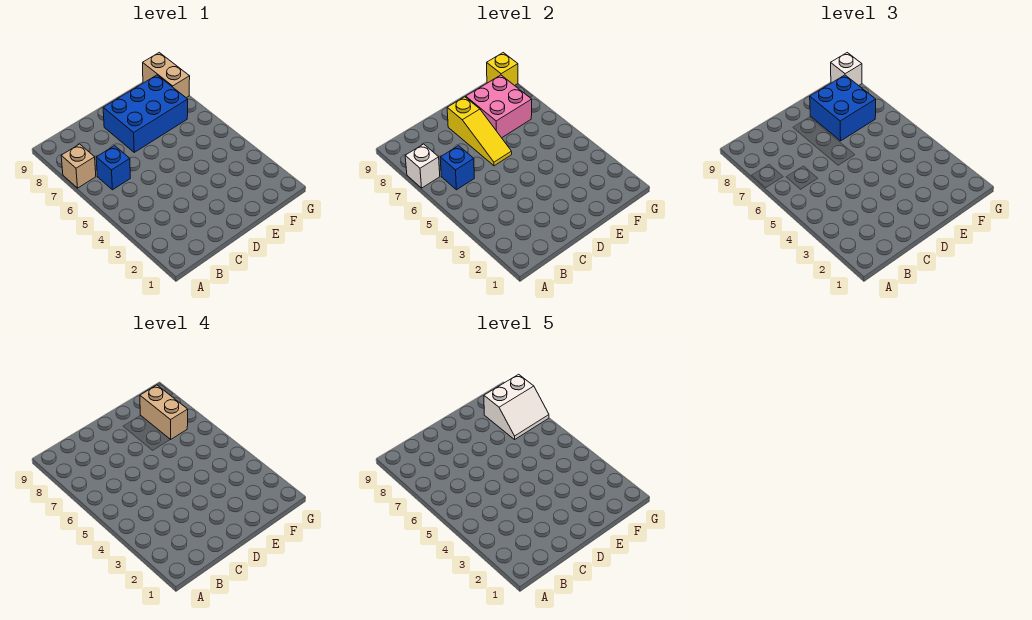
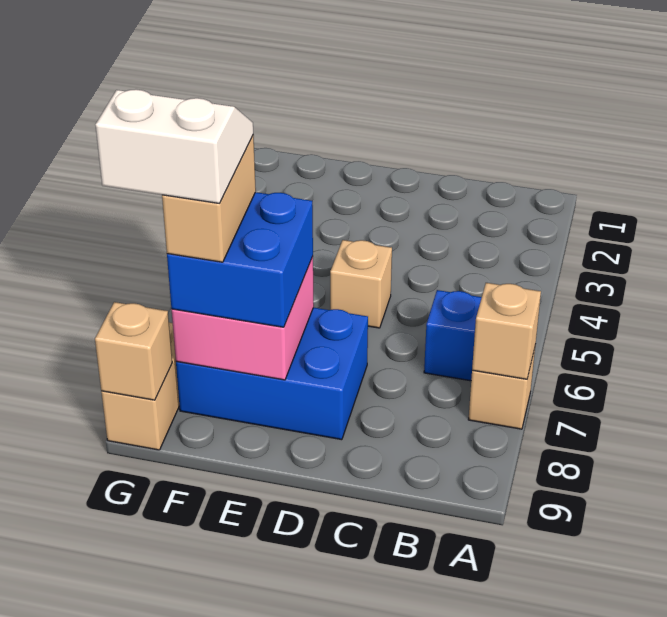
white brick A7 level 2 -> tan brick A7 level 2
blue brick B6 level 2 -> none
none -> tan brick D5 level 1
yellow slope D6:D8 level 2 top 8 -> none
yellow brick G9 level 2 -> tan brick G9 level 2
white brick G9 level 3 -> none

